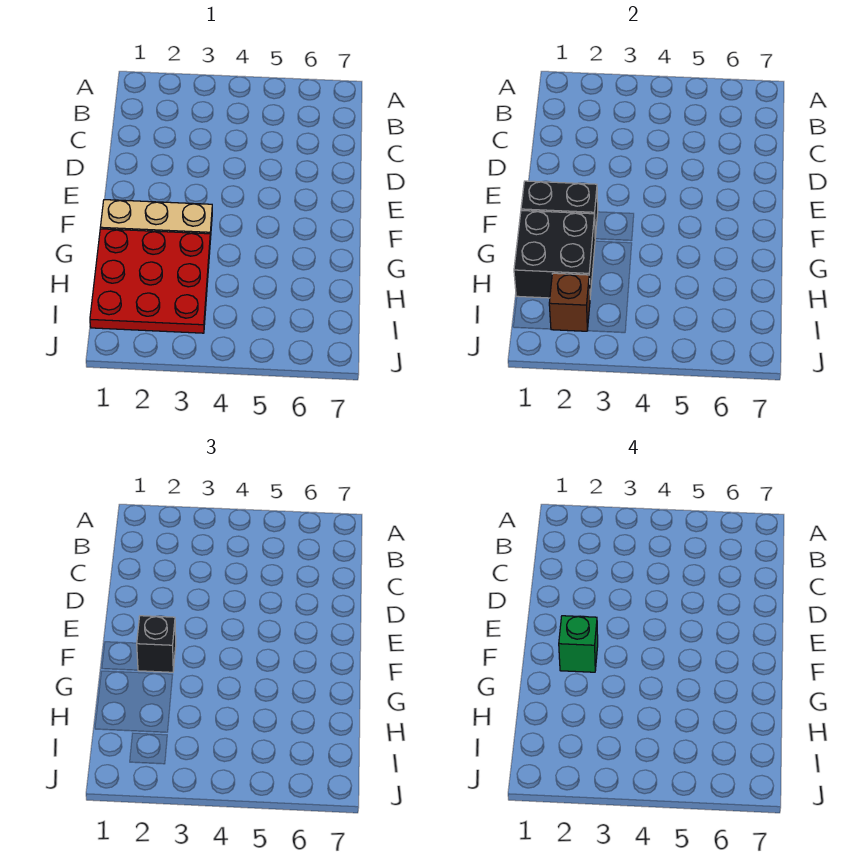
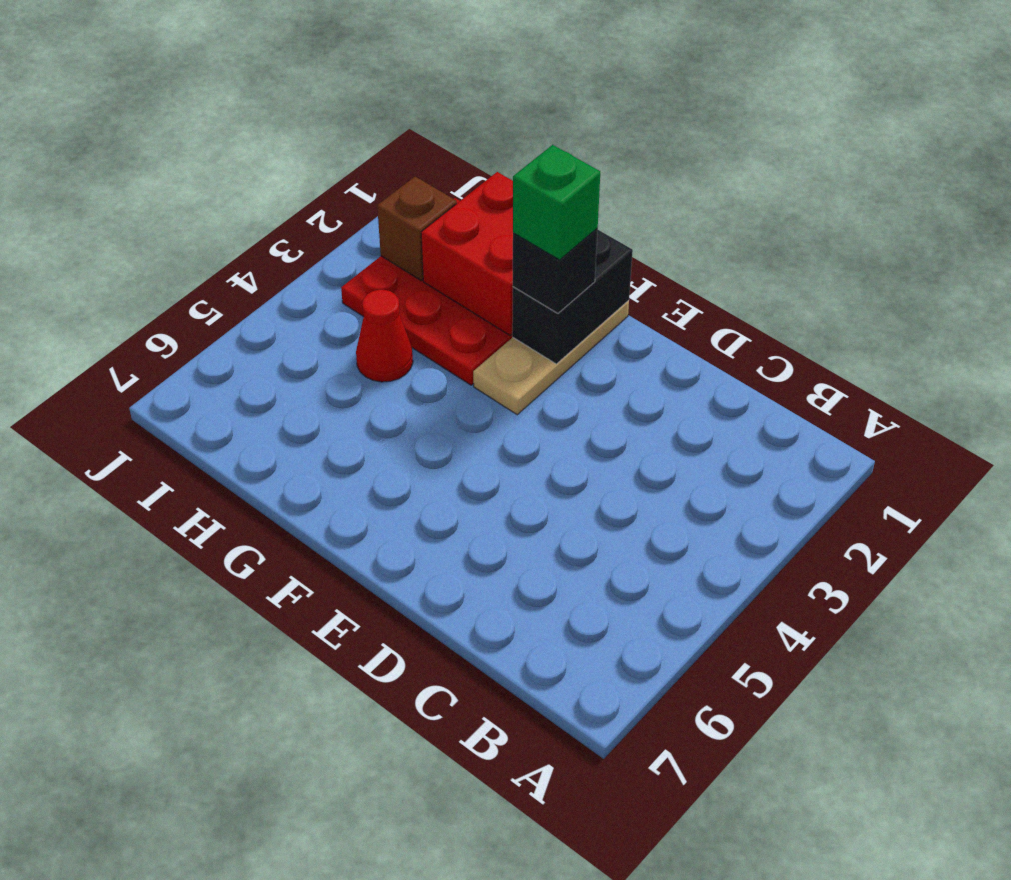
black brick G1:H2 level 2 -> red brick G1:H2 level 2
none -> red cone H4 level 1

